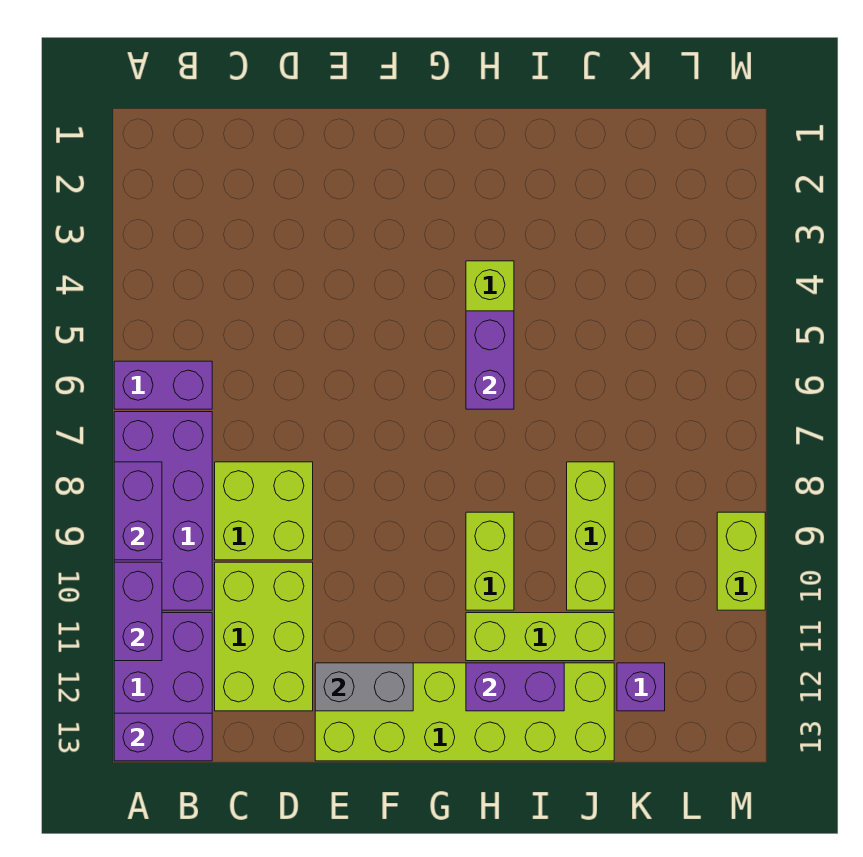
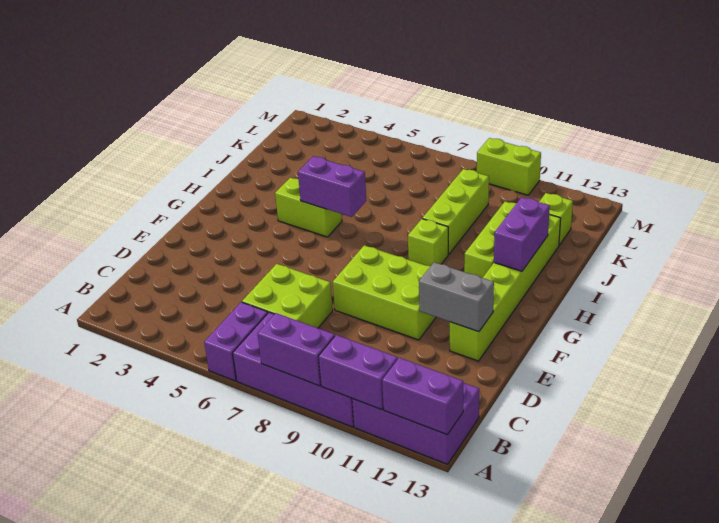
purple brick A13:B13 level 2 -> purple brick A12:A13 level 2
lime brick C8:D9 level 1 -> lime brick C6:D7 level 1
lime brick C10:D12 level 1 -> lime brick E8:F10 level 1
lime brick E12:J13 level 1 -> lime brick E12:J12 level 1
grey brick E12:F12 level 2 -> grey brick E11:E12 level 2
lime brick H9:H10 level 1 -> lime brick H9 level 1
lime brick J8:J10 level 1 -> lime brick I9:K9 level 1
purple brick K12 level 1 -> lime brick K12 level 1

